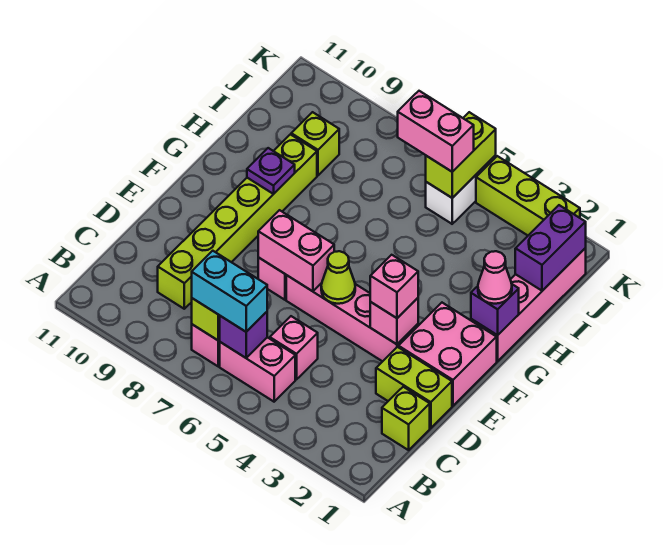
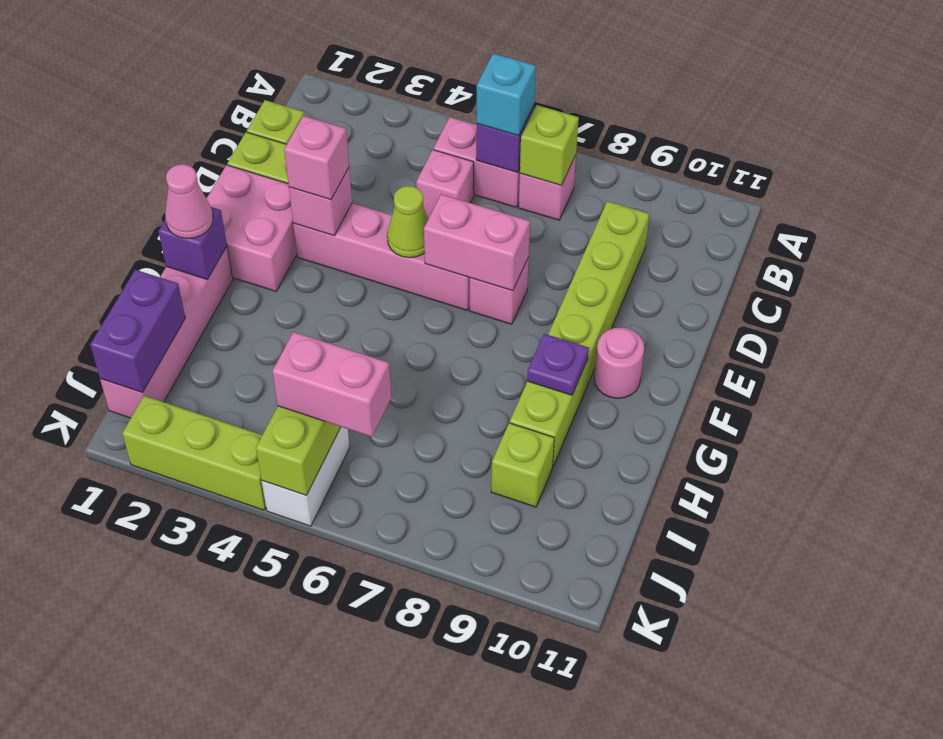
cyan brick B6:B7 level 3 -> cyan brick B6 level 3
none -> pink round brick F10 level 1

